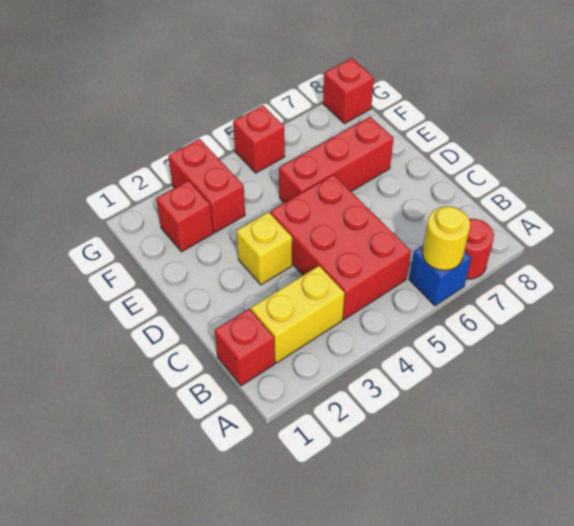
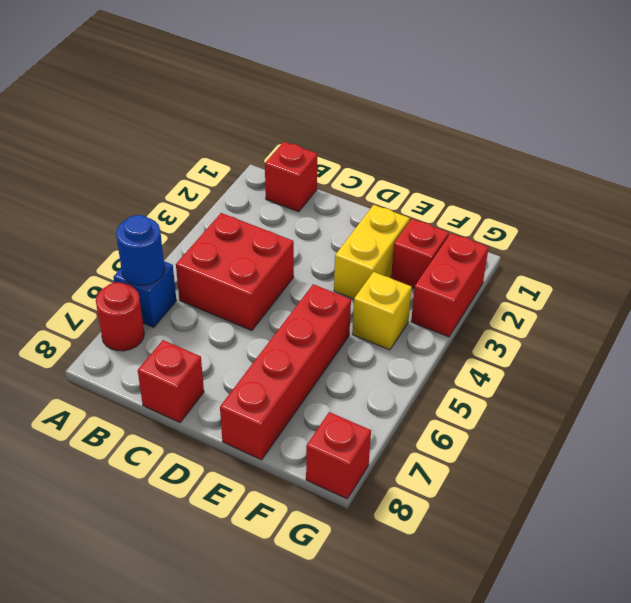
yellow round brick A6 level 2 -> blue round brick A6 level 2
yellow brick B2:B3 level 1 -> yellow brick E2:E3 level 1
red brick B4:D5 level 1 -> red brick B4:C5 level 1
yellow brick D3 level 1 -> yellow brick F4 level 1
red brick E5:E7 level 1 -> red brick E5:E8 level 1
red brick F3:G3 level 1 -> red brick G2:G3 level 1
red brick G5 level 1 -> red brick C8 level 1

